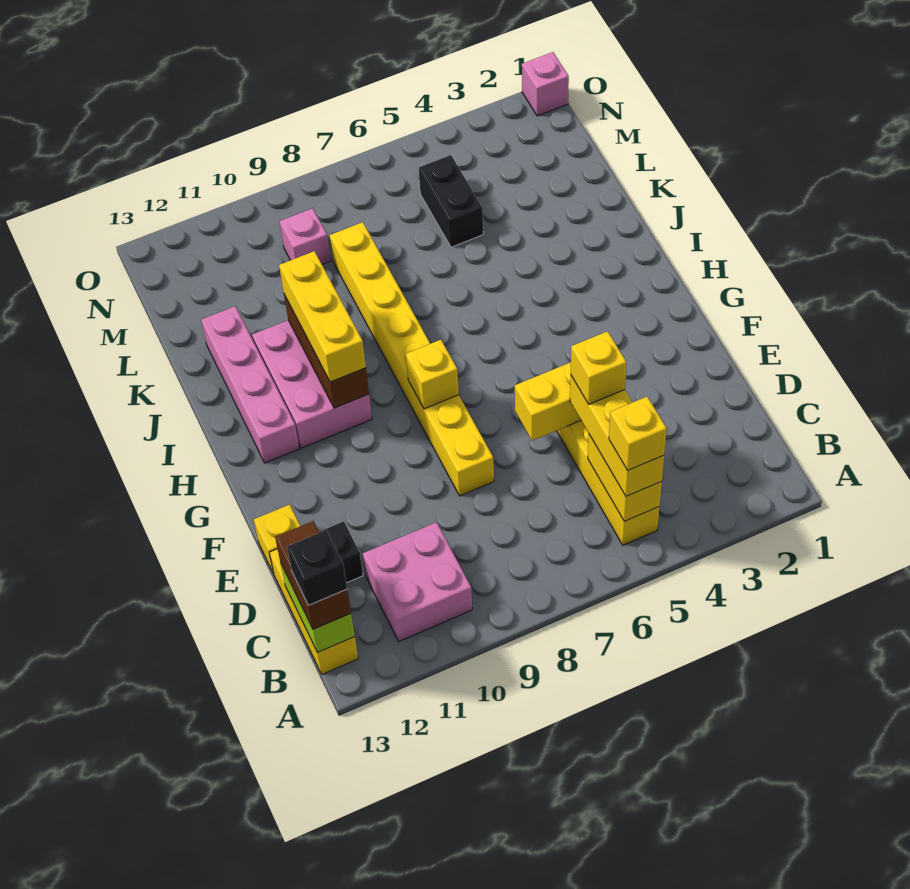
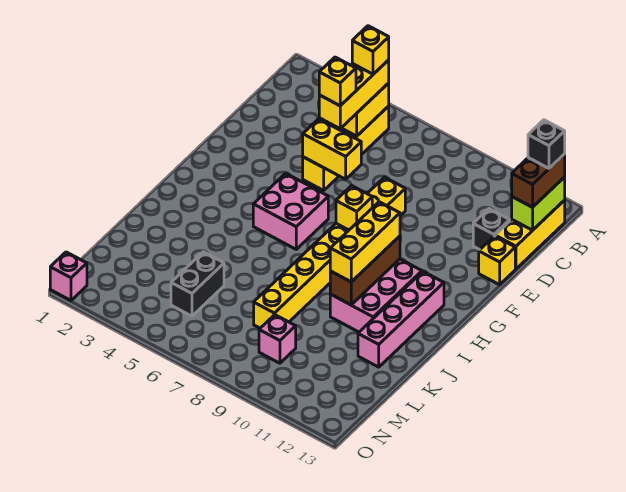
pink brick B10:C11 level 1 -> pink brick G5:H6 level 1

